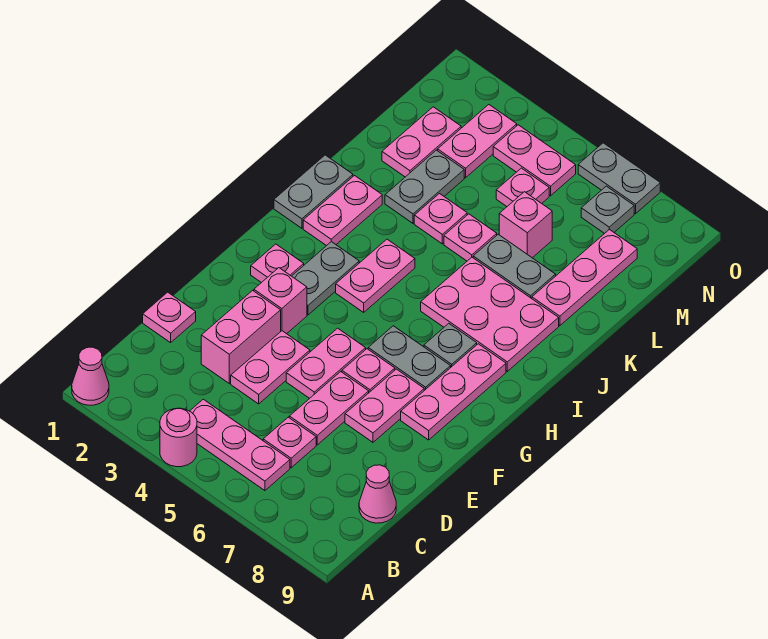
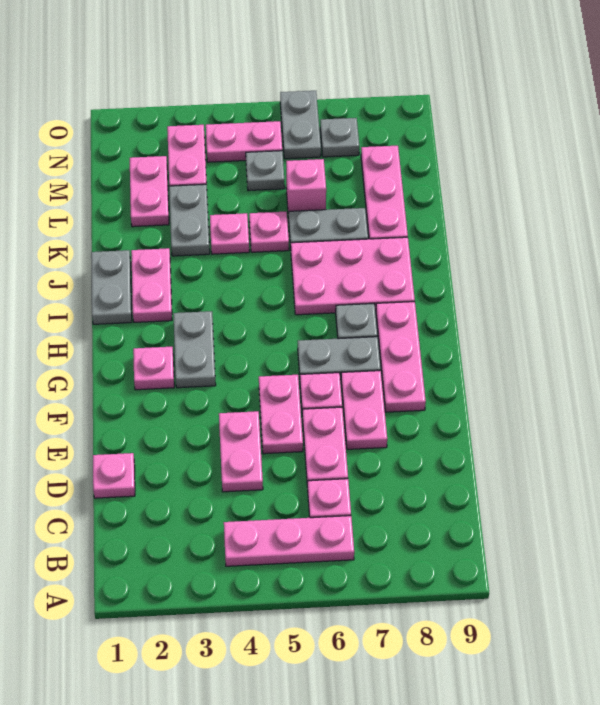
pink cone A1 level 1 -> none
pink round brick A4 level 1 -> none
pink cone C9 level 1 -> none
pink brick D3:E3 level 1 -> none
pink brick F3 level 1 -> none
pink plate H4:I4 level 1 -> none
pink plate M5 level 1 -> grey plate M5 level 1
grey plate O6:O7 level 1 -> grey plate N6:O6 level 1

